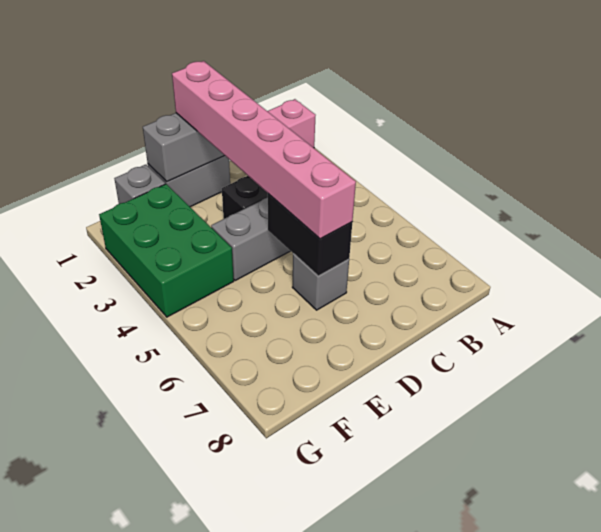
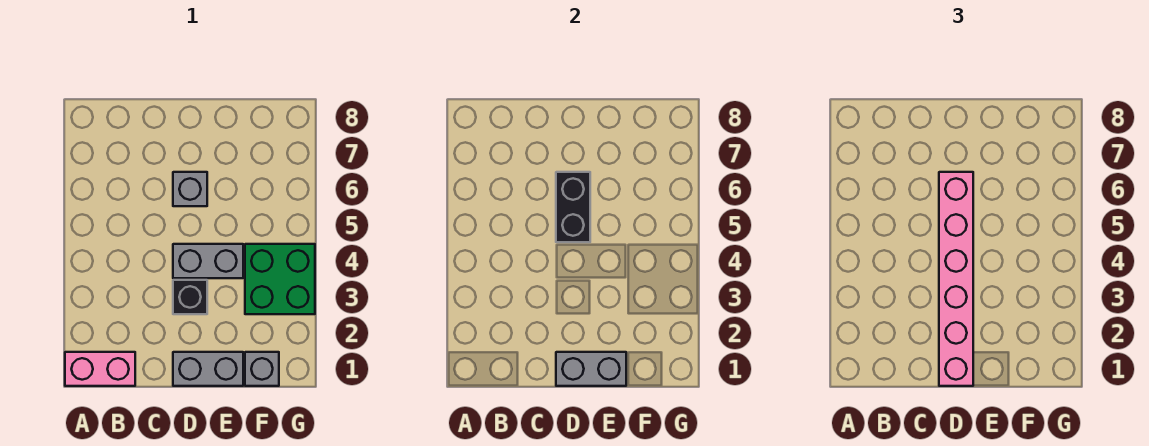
green brick F2:G4 level 1 -> green brick F3:G4 level 1

